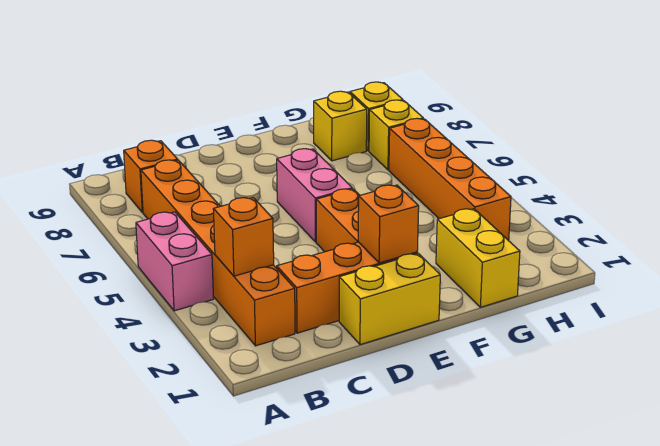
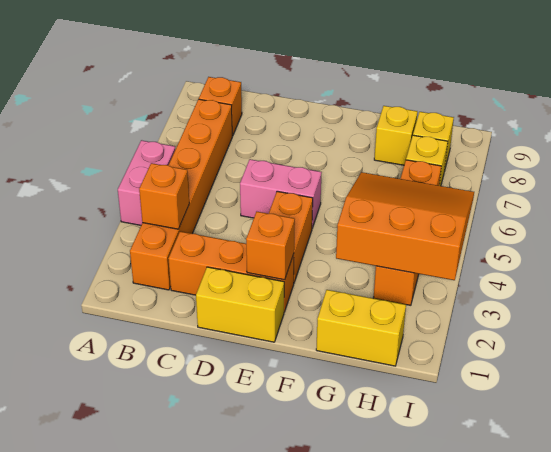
pink brick E5:E6 level 1 -> pink brick D5:E5 level 1
yellow brick G1:G2 level 1 -> yellow brick G1:H1 level 1
none -> orange slope G3:I5 level 2 top 3

